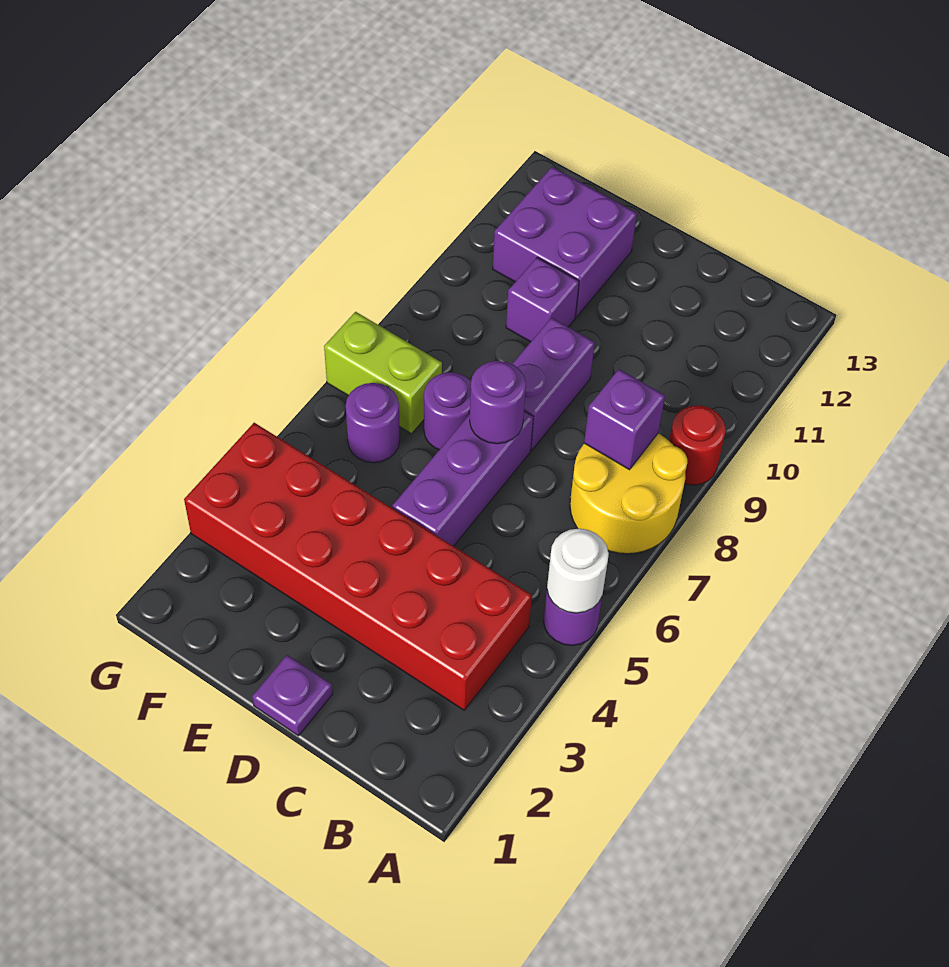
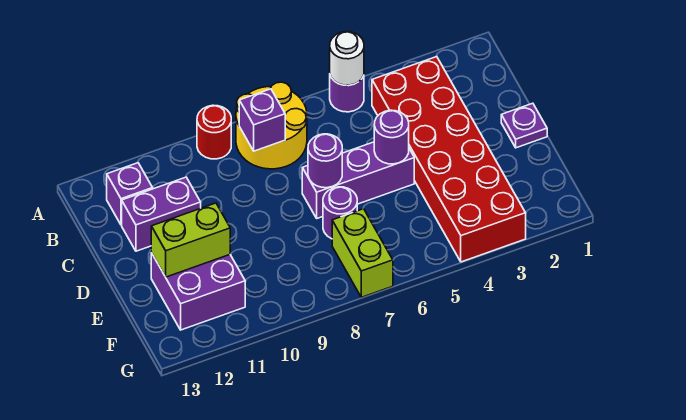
purple brick D8:D9 level 1 -> purple brick C11:C12 level 1
purple brick E10 level 1 -> purple brick B12 level 1
none -> lime brick E11:E12 level 2
purple round brick F6 level 1 -> purple round brick D5 level 2

